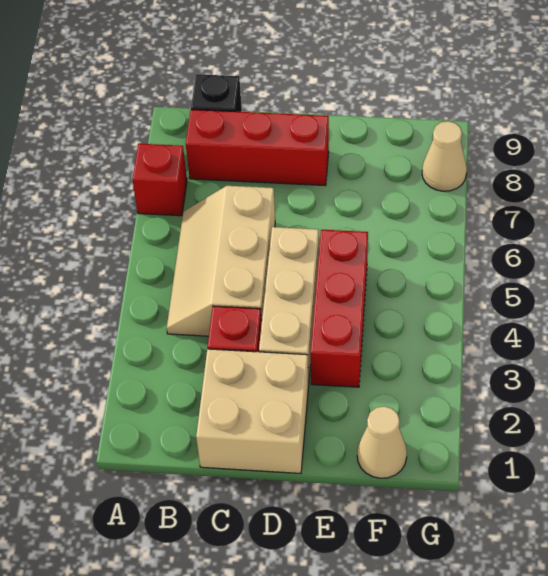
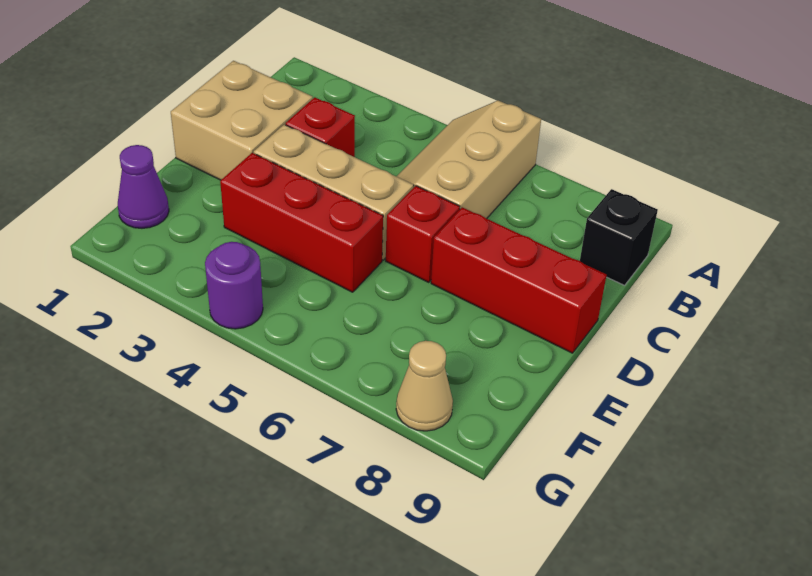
red brick A7 level 1 -> red brick D6 level 1
tan slope B4:C6 level 1 top C -> tan slope A5:C6 level 1 top 6
red brick B8:D8 level 1 -> red brick D7:D9 level 1
tan cone F1 level 1 -> purple cone F1 level 1
none -> purple round brick G4 level 1

